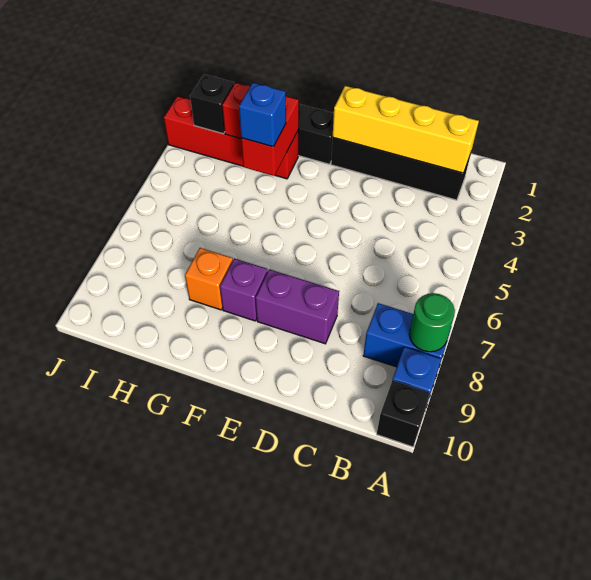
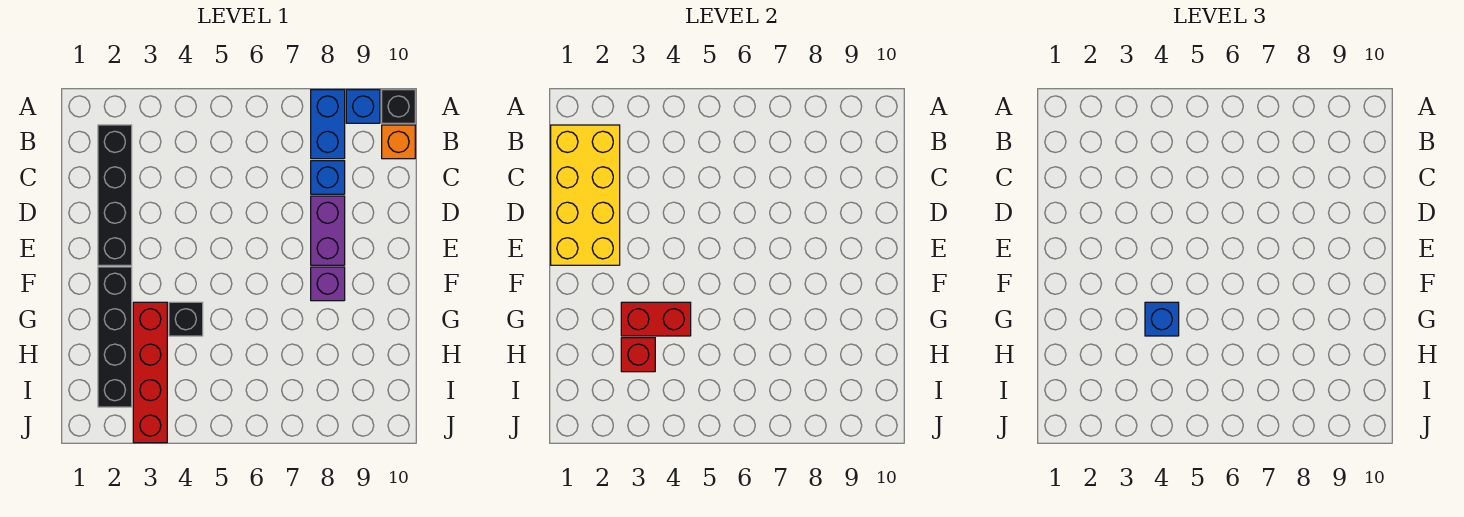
green round brick A8 level 2 -> none
yellow brick B2:E2 level 2 -> yellow brick B1:E2 level 2
none -> blue brick C8 level 1
orange brick G8 level 1 -> orange brick B10 level 1
black brick I3 level 2 -> black brick G4 level 1

